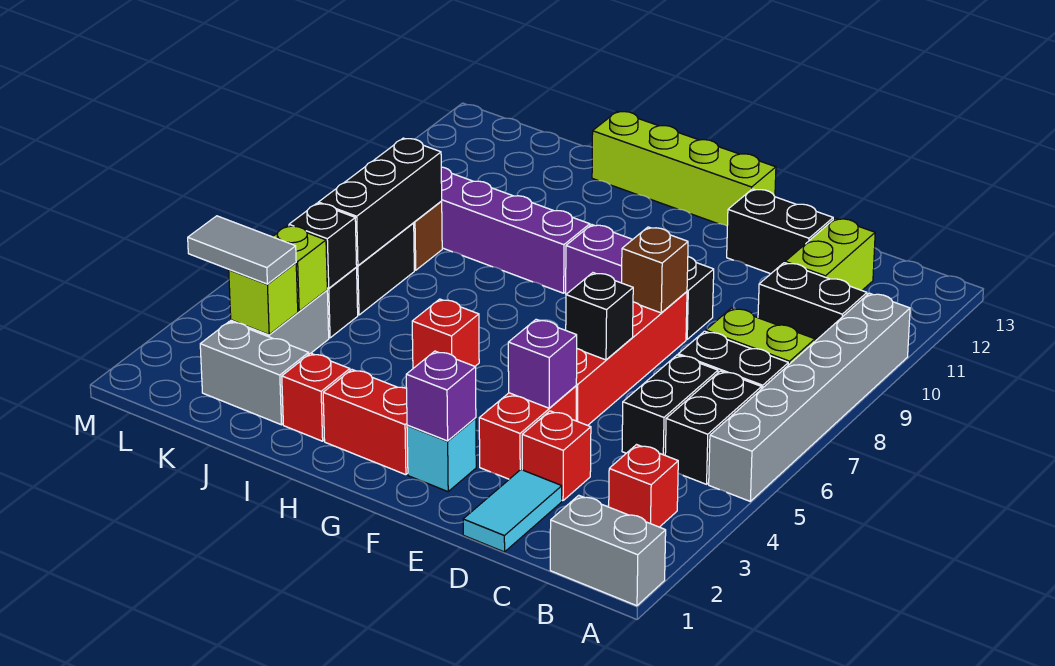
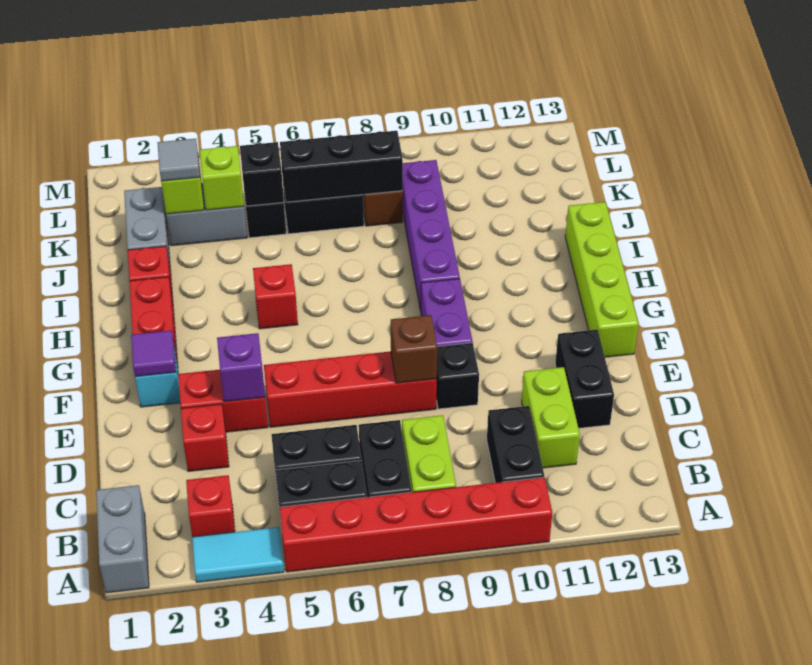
grey brick A5:A10 level 1 -> red brick A5:A10 level 1
lime brick C11:C12 level 1 -> lime brick C11:D11 level 1
cyan tile D1:D2 level 1 -> cyan tile A3:A4 level 1
black brick E6 level 2 -> none
purple brick F2 level 2 -> purple tile F2 level 2
grey tile K3:L3 level 3 -> grey tile K3 level 3

